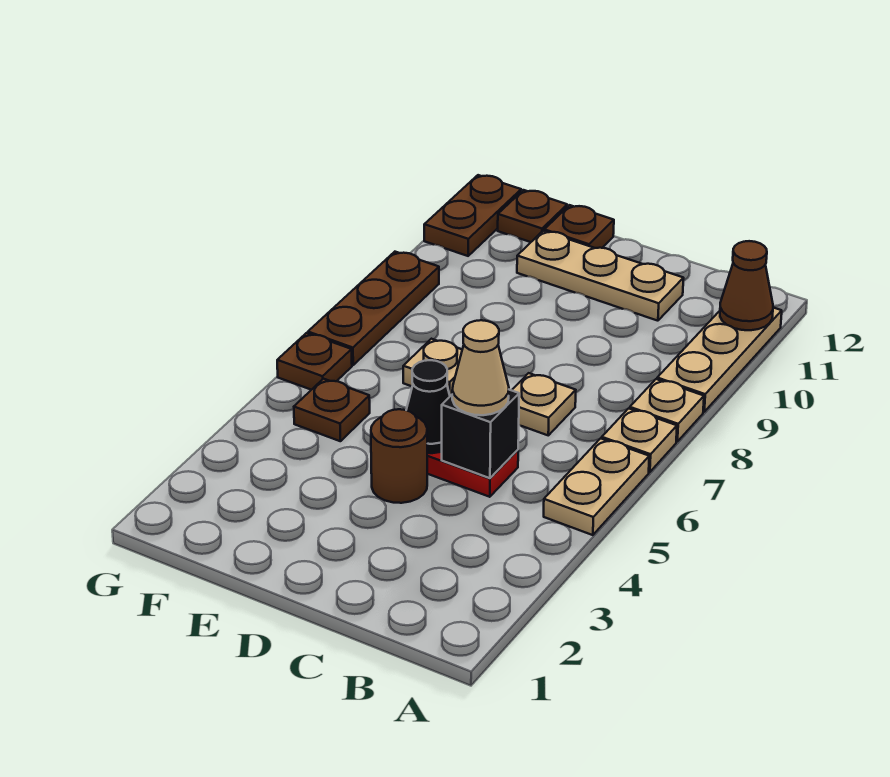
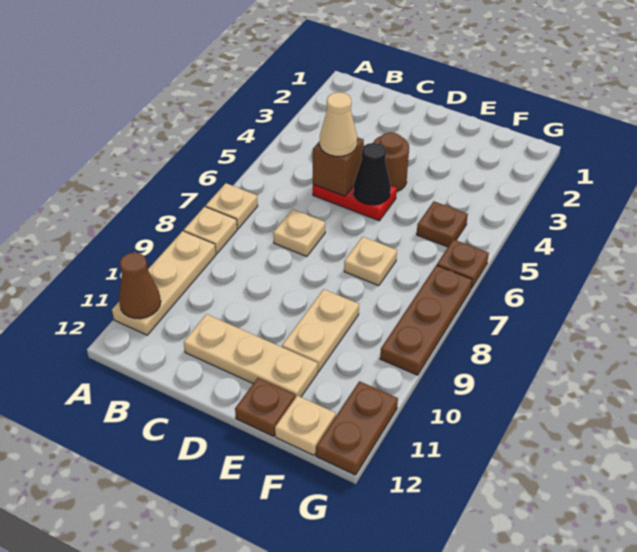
tan plate A5:A6 level 1 -> tan plate E9:E10 level 1
black brick C5 level 2 -> brown brick C5 level 2
brown plate F12 level 1 -> tan plate F12 level 1

